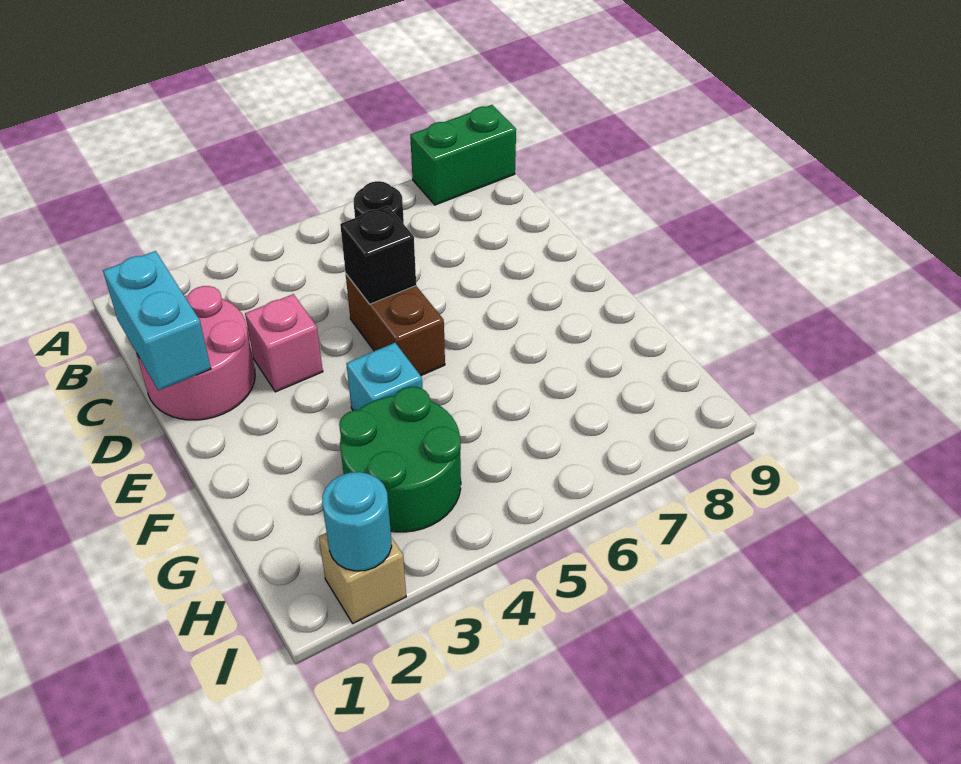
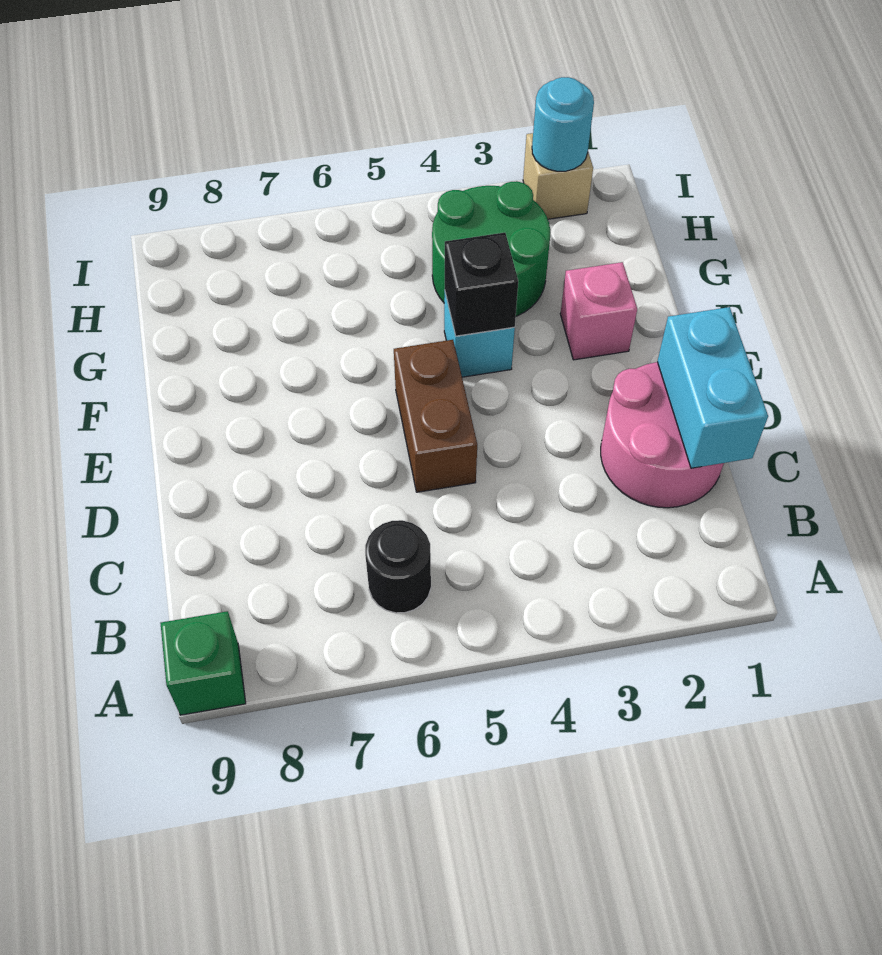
green brick A8:A9 level 1 -> green brick A9 level 1
pink brick D3 level 1 -> pink brick F2 level 1
black brick D5 level 2 -> black brick F4 level 2

